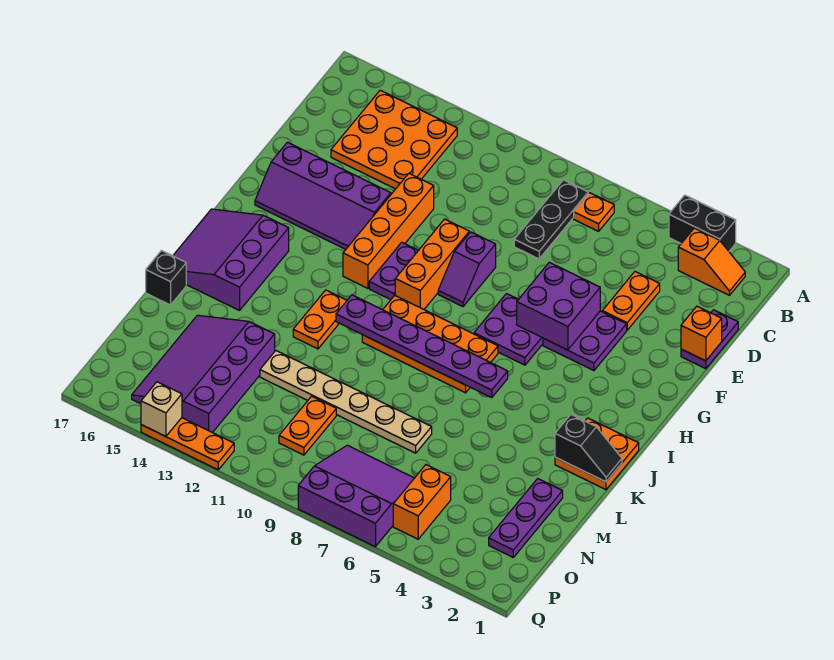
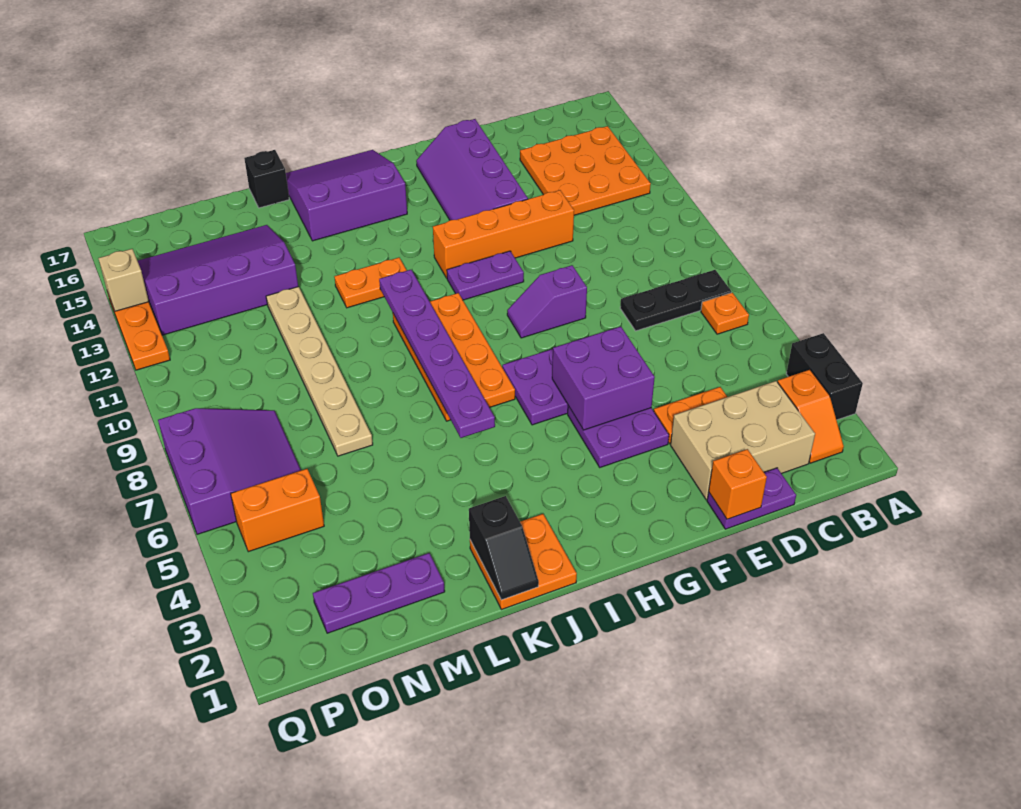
none -> tan brick C2:E3 level 1
orange brick F10:H10 level 1 -> none
orange plate N10:O10 level 1 -> none

